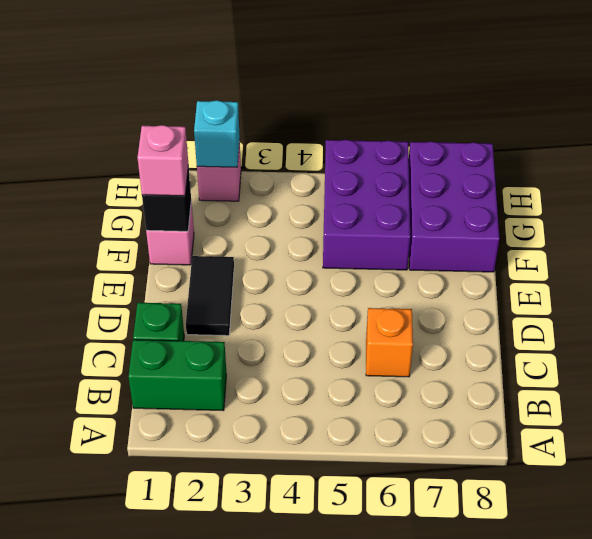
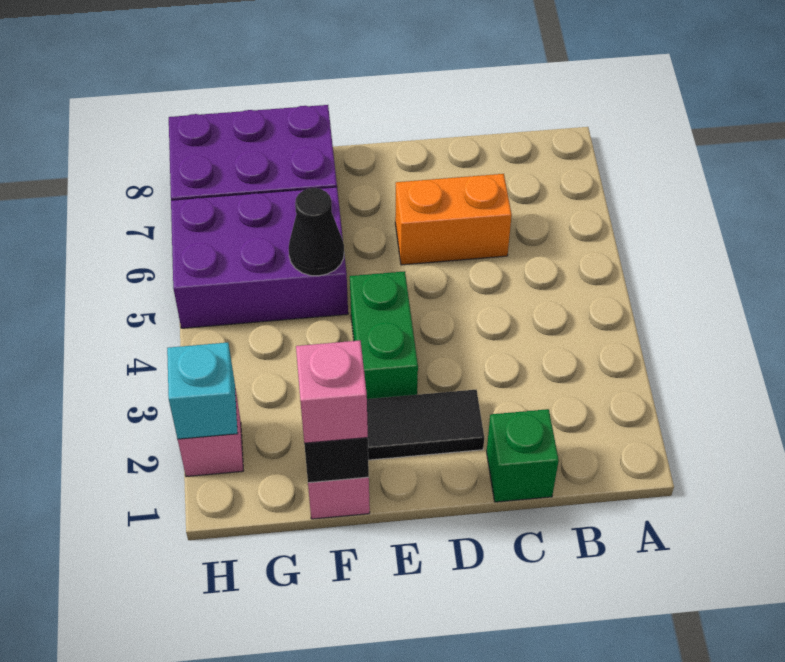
green brick B1:B2 level 1 -> green brick E3:E4 level 1
orange brick C6 level 1 -> orange brick C6:D6 level 1
none -> black cone F5 level 2

